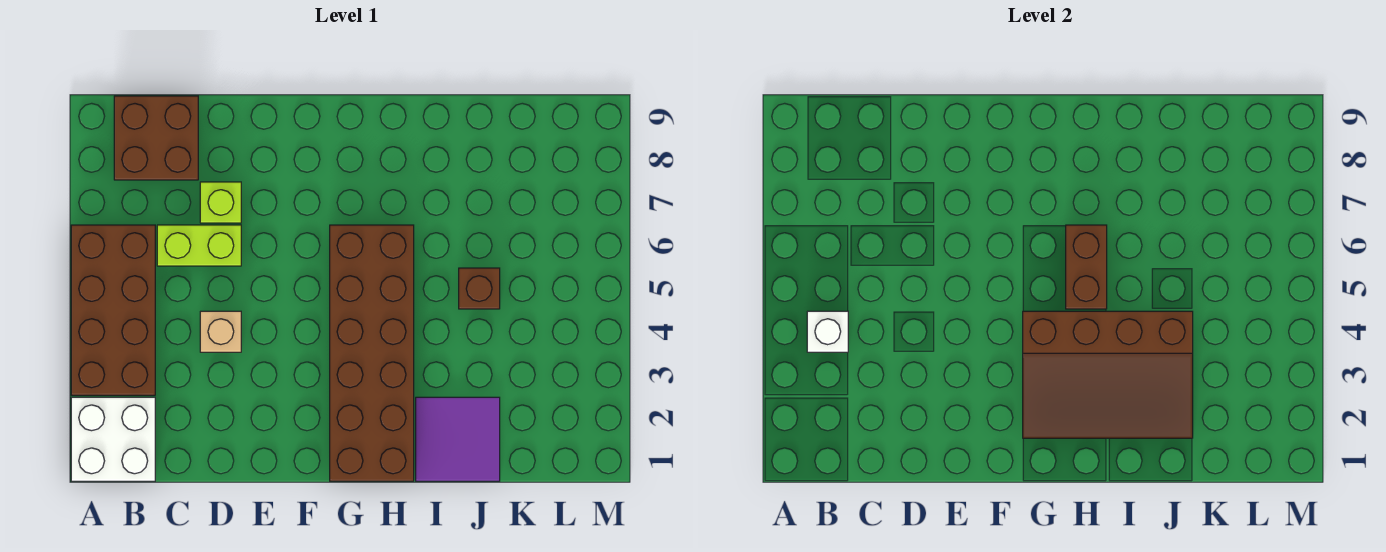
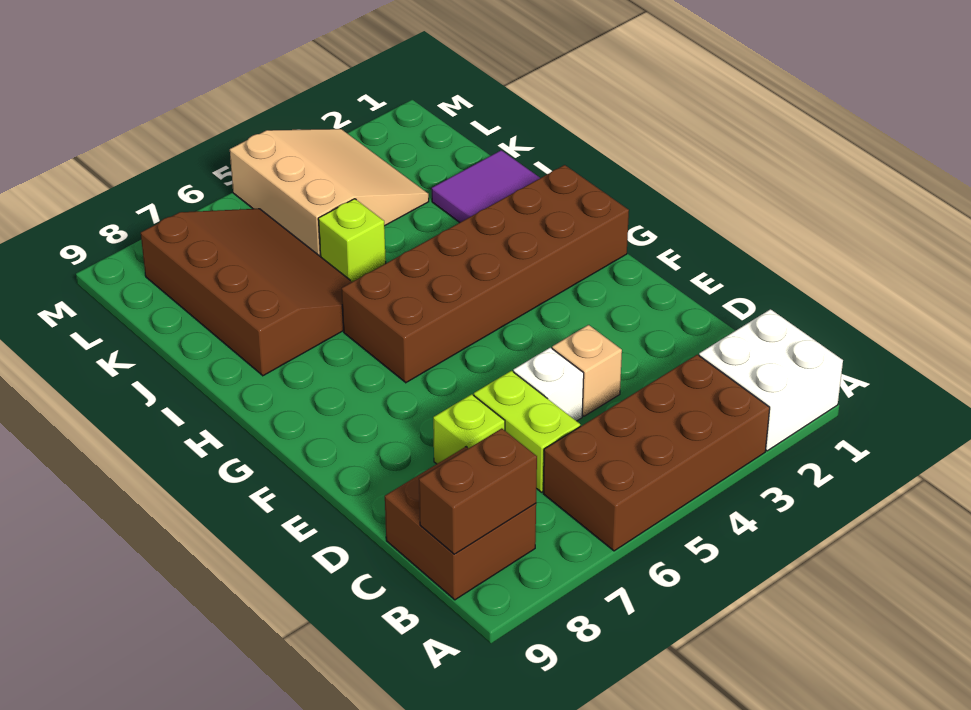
white brick B4 level 2 -> white brick D5 level 1
brown slope G2:J4 level 2 top 4 -> brown slope I6:L8 level 1 top 8
brown brick H5:H6 level 2 -> brown brick B8:B9 level 2
brown brick J5 level 1 -> lime brick J5 level 1
none -> tan slope K3:M5 level 1 top 5

